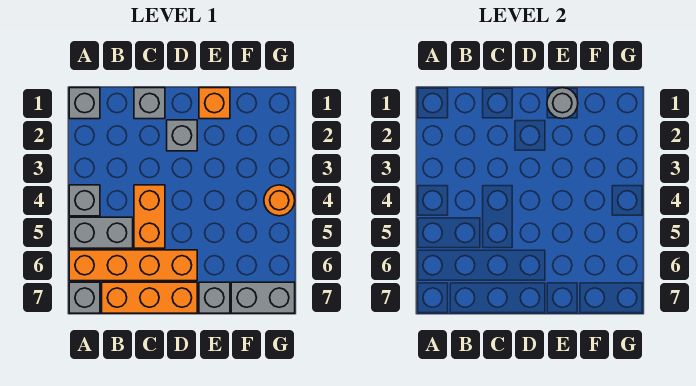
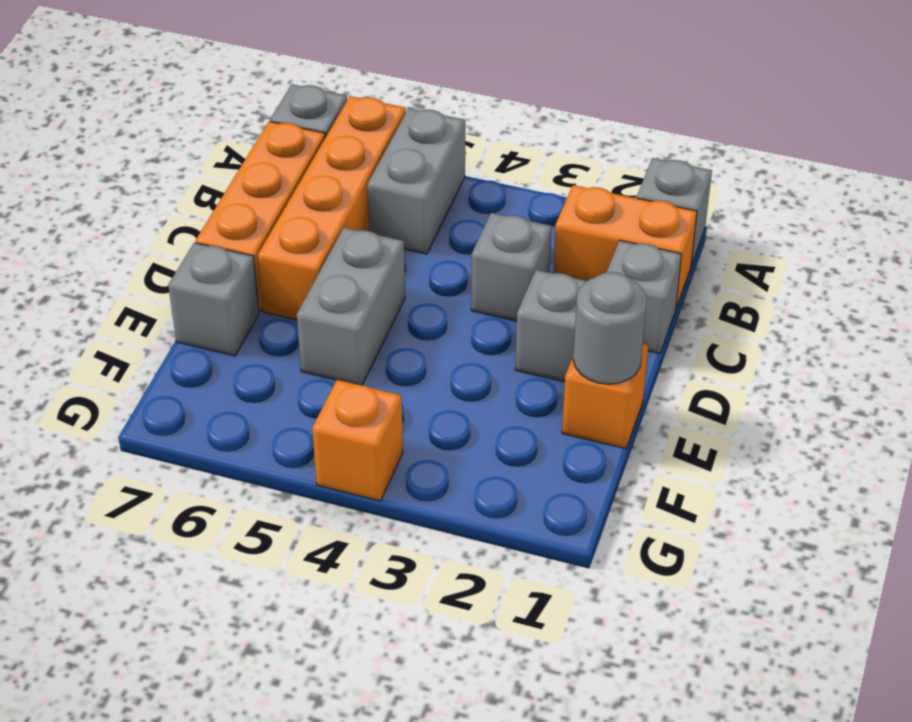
grey brick A4 level 1 -> grey brick C3 level 1
orange brick C4:C5 level 1 -> orange brick B1:B2 level 1
grey brick F7:G7 level 1 -> grey brick D5:E5 level 1
orange round brick G4 level 1 -> orange brick G4 level 1

